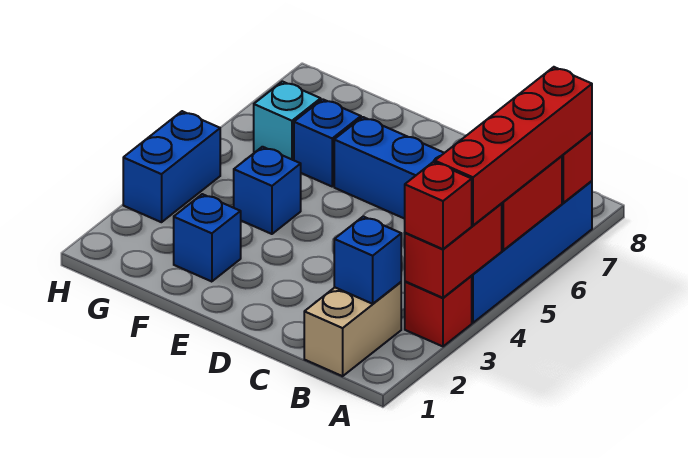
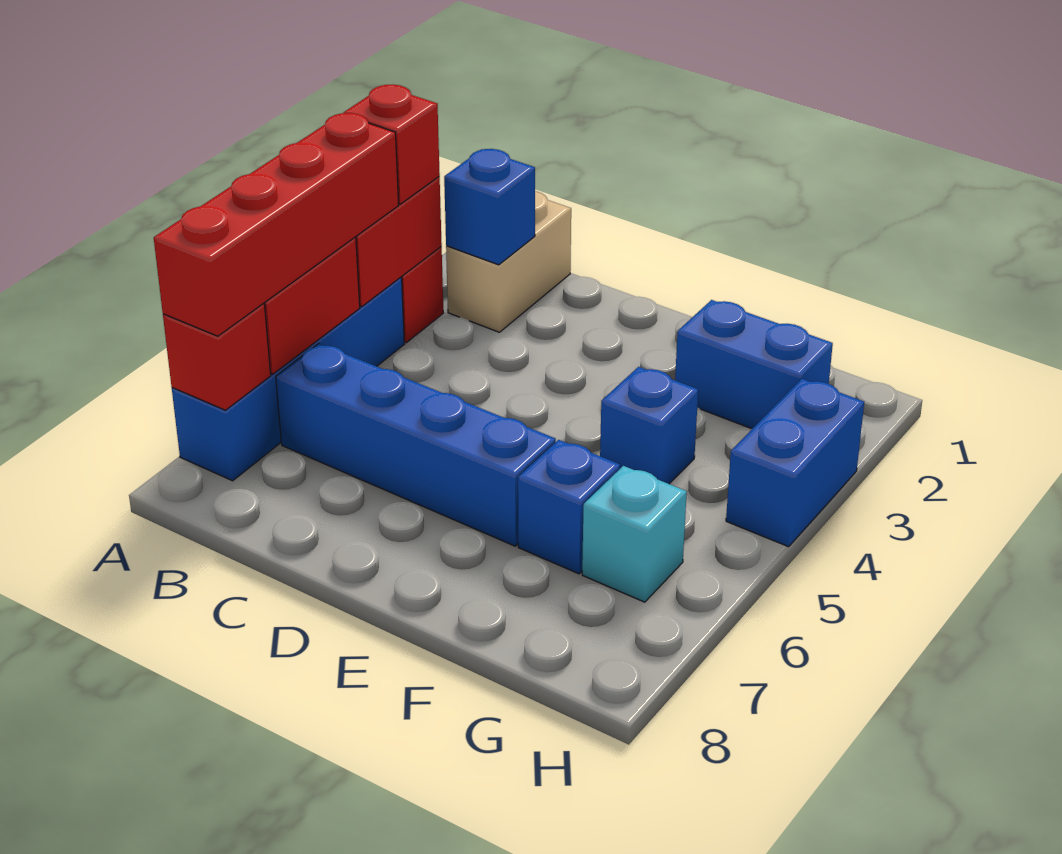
blue brick F2 level 1 -> blue brick F2:G2 level 1

